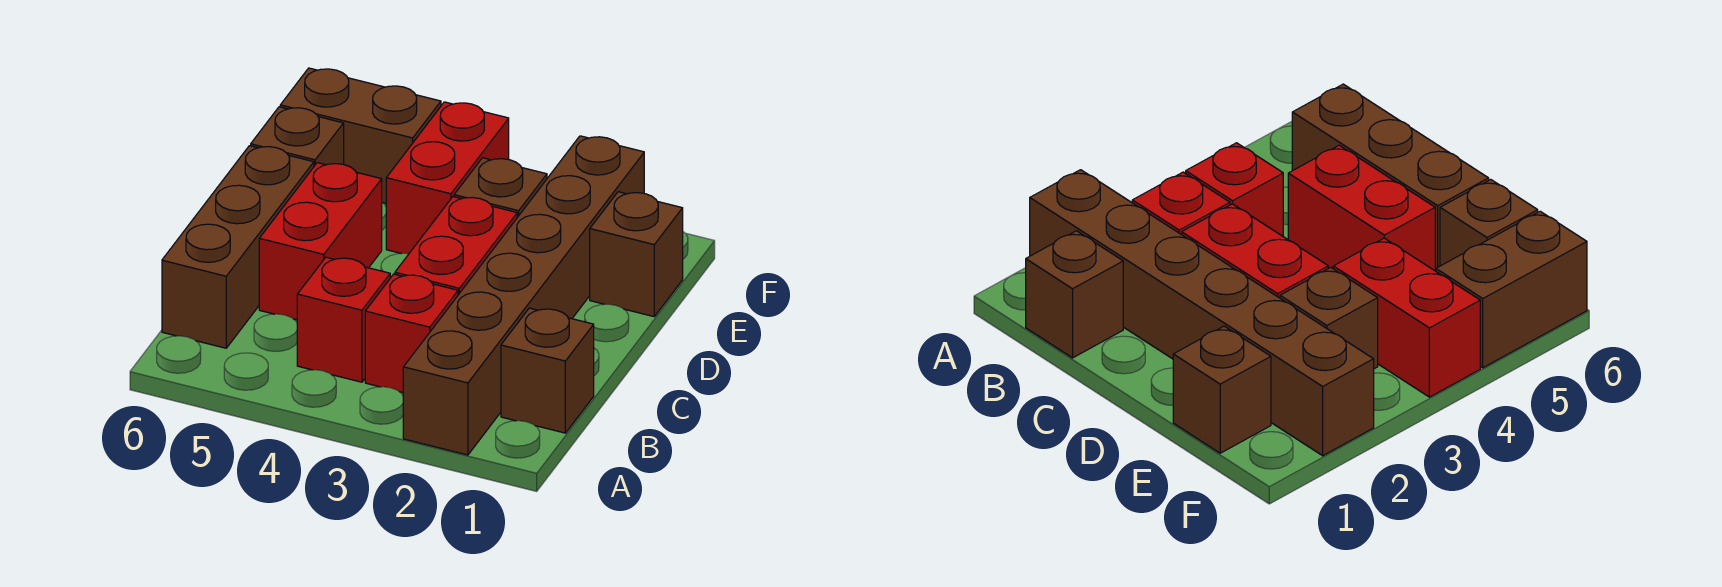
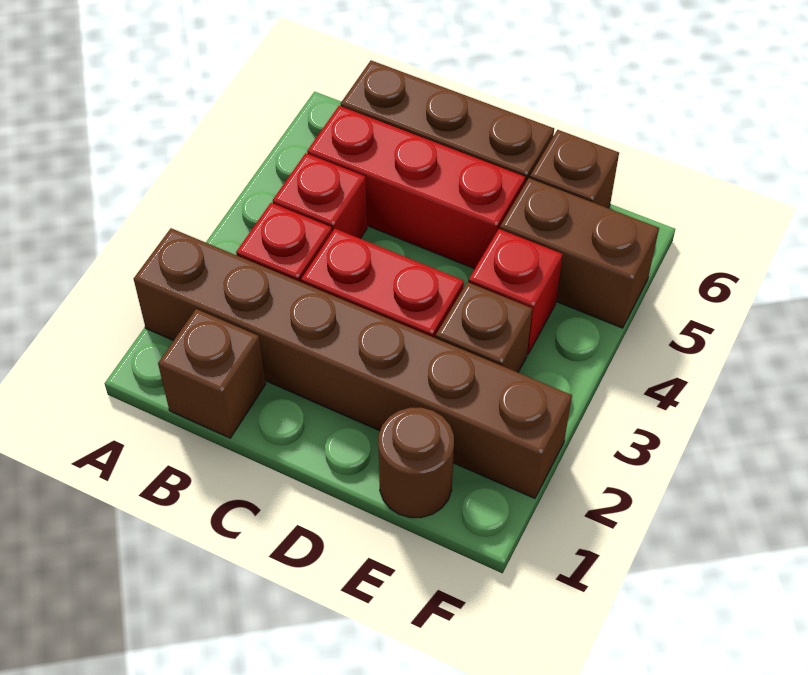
red brick C5:D5 level 1 -> red brick B5:D5 level 1
brown brick E1 level 1 -> brown round brick E1 level 1
red brick E4:F4 level 1 -> red brick E4 level 1
brown brick F5:F6 level 1 -> brown brick E5:F5 level 1

